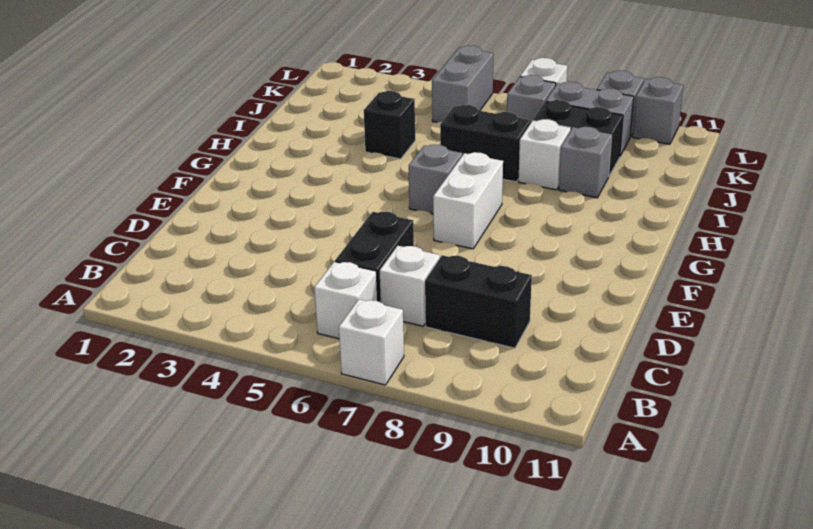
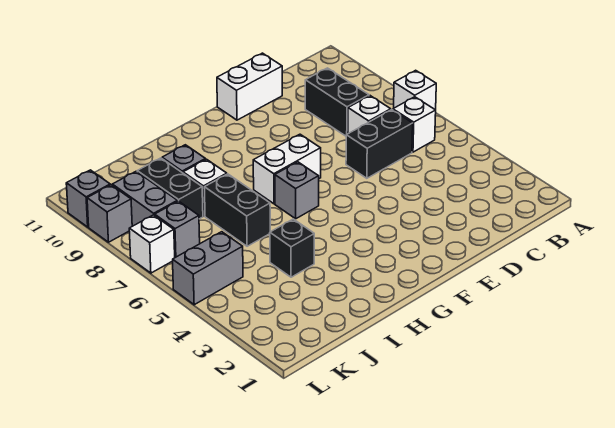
none -> white brick D11:E11 level 1

